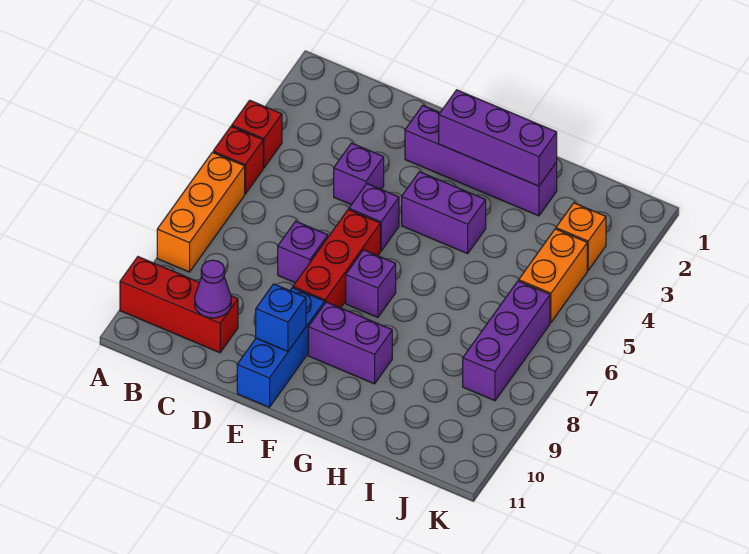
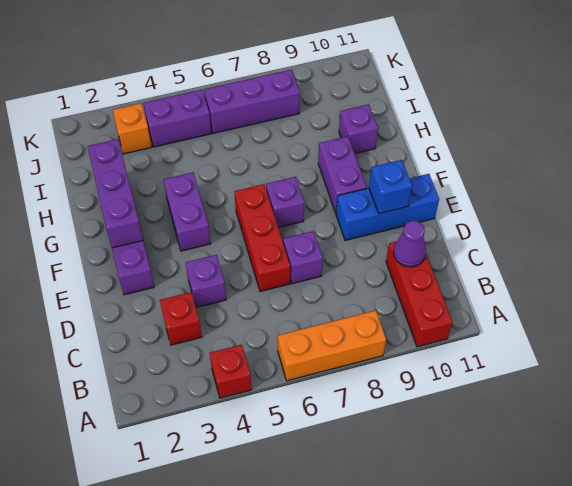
red brick A5 level 1 -> red brick C3 level 1
purple brick E5 level 1 -> purple brick H10 level 1
red brick E6:E8 level 1 -> red brick D6:F6 level 1
orange brick J4:J5 level 1 -> purple brick J4:J5 level 1

